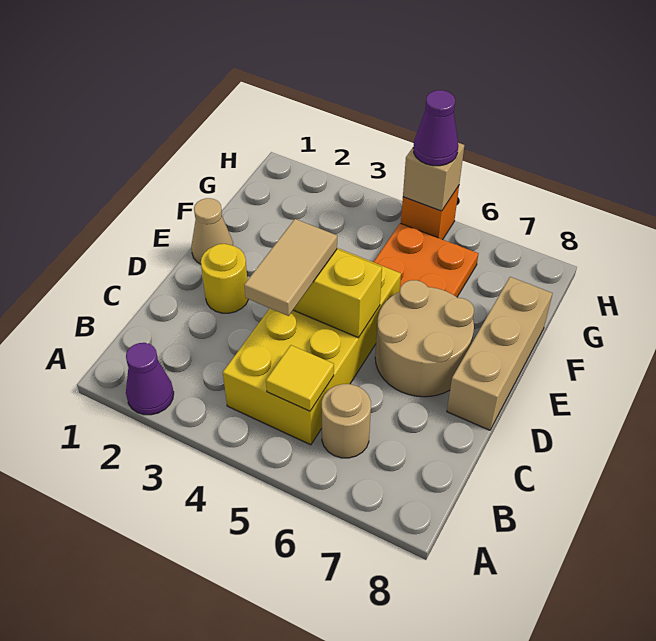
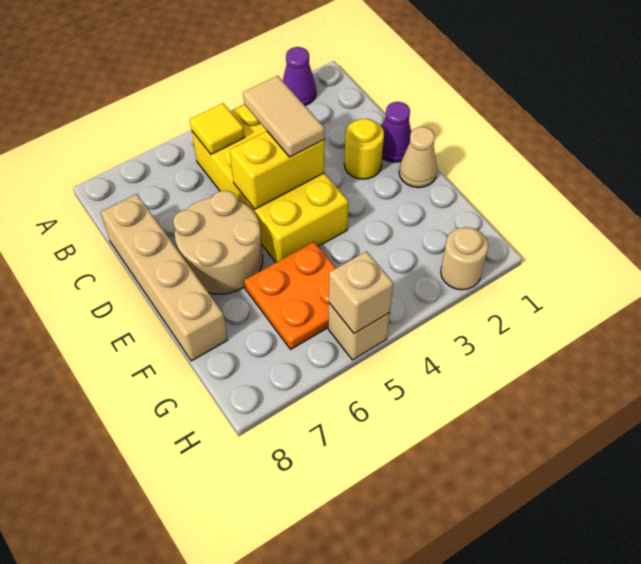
tan round brick B6 level 1 -> tan round brick H2 level 1
tan brick D8:F8 level 1 -> tan brick C8:F8 level 1
orange brick H5 level 1 -> tan brick H5 level 1
purple cone H5 level 3 -> purple cone D1 level 1

